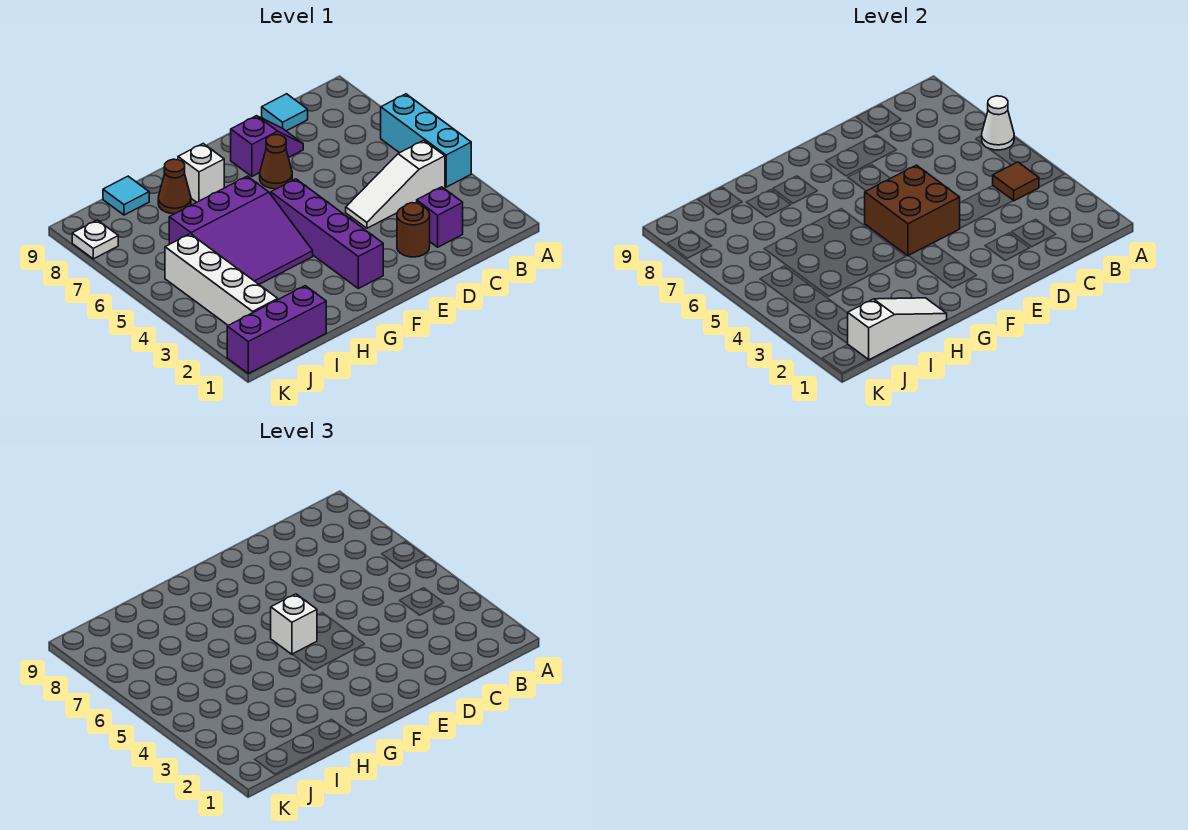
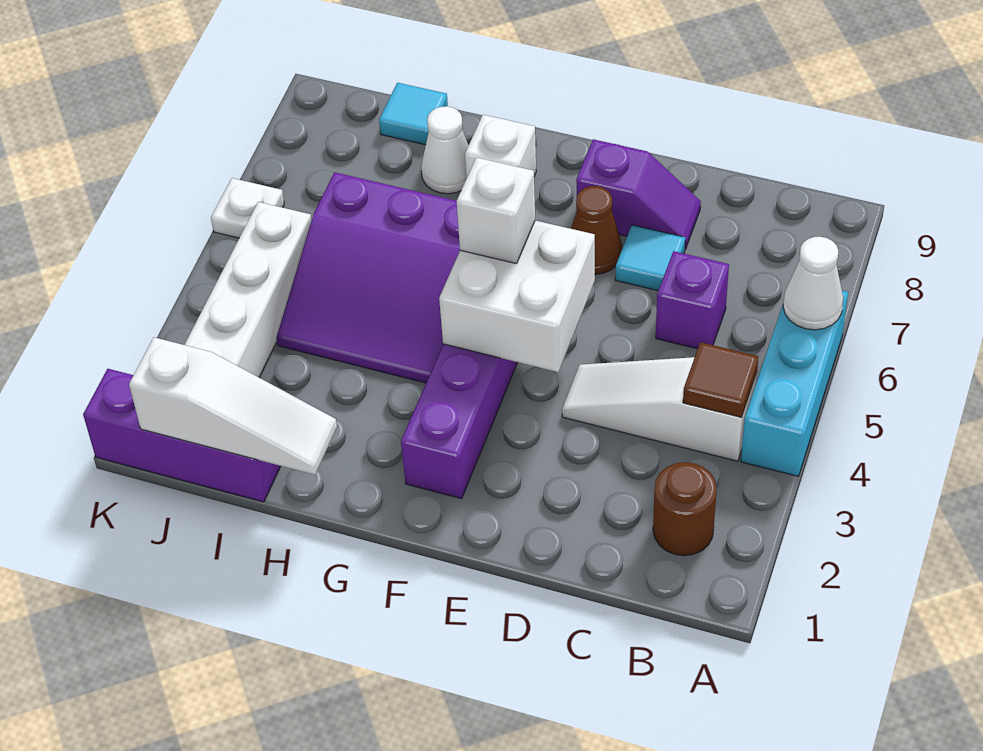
purple brick C2 level 1 -> purple brick C6 level 1
cyan tile C9 level 1 -> cyan tile D7 level 1
brown round brick D2 level 1 -> brown round brick B2 level 1
brown brick E4:F5 level 2 -> white brick E4:F5 level 2
brown cone H8 level 1 -> white cone H8 level 1
white plate K8 level 1 -> white plate K6 level 1

